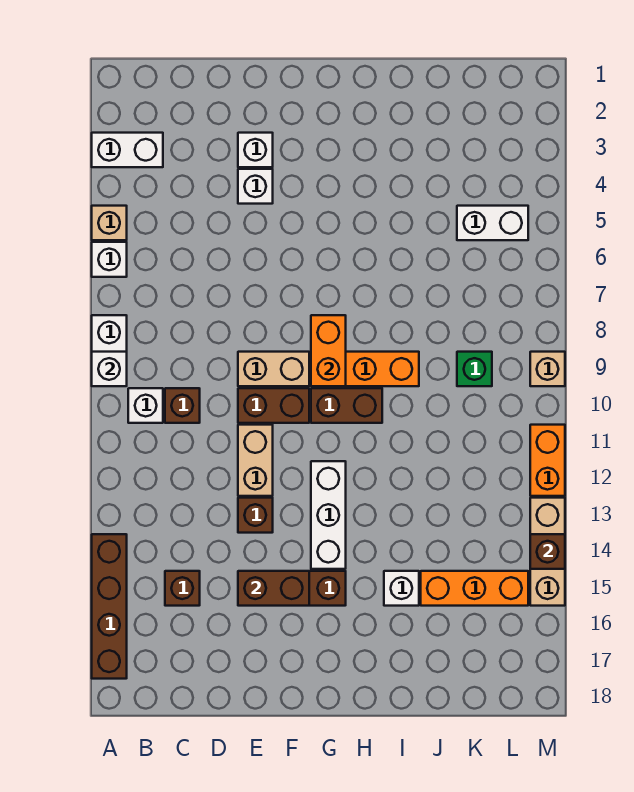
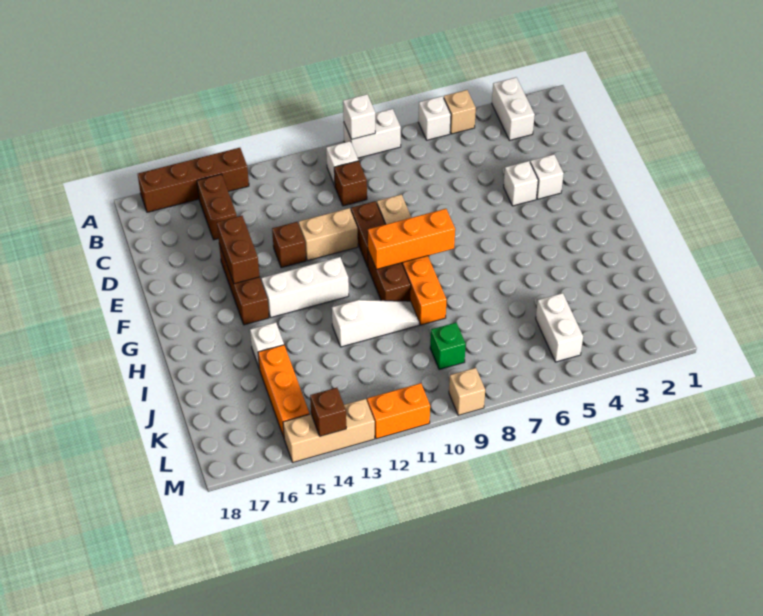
brown brick C15 level 1 -> brown brick B15:C15 level 1
orange brick G8:G9 level 2 -> orange brick G8:G10 level 2
none -> white slope I10:I12 level 1 top 12

